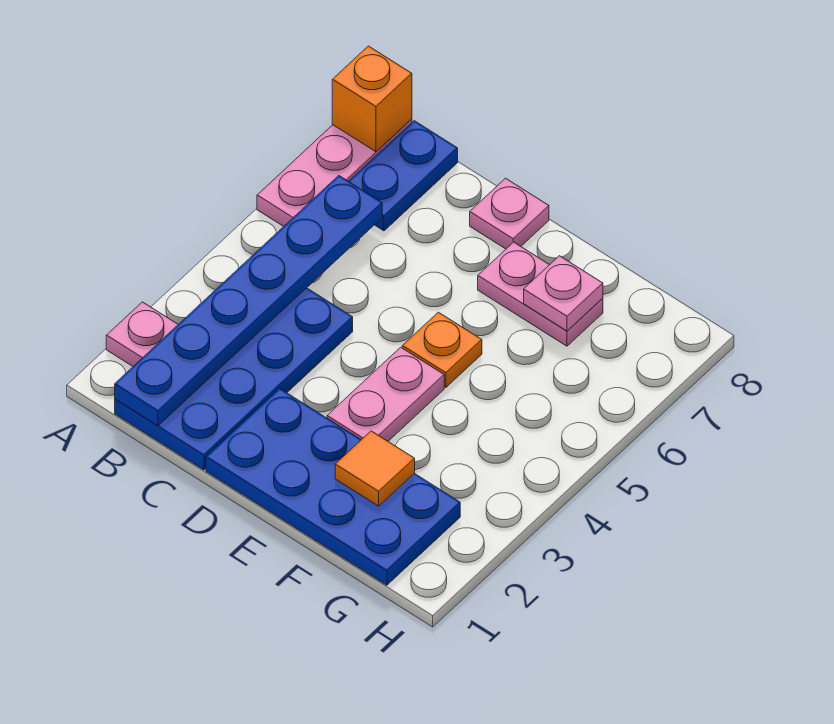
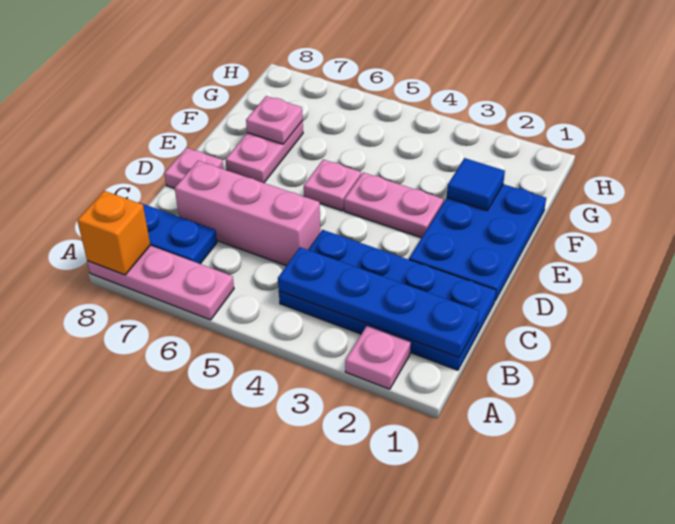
blue plate B1:B6 level 2 -> blue plate B1:B4 level 2
none -> pink brick C5:C7 level 1
blue plate D1:G2 level 1 -> blue plate D1:F2 level 1
orange plate E5 level 1 -> pink plate E5 level 1
orange tile F2 level 2 -> blue tile F2 level 2

